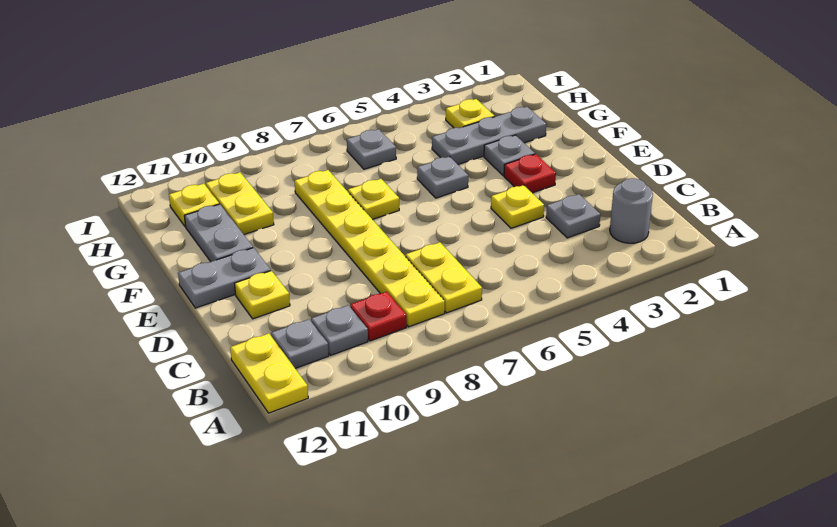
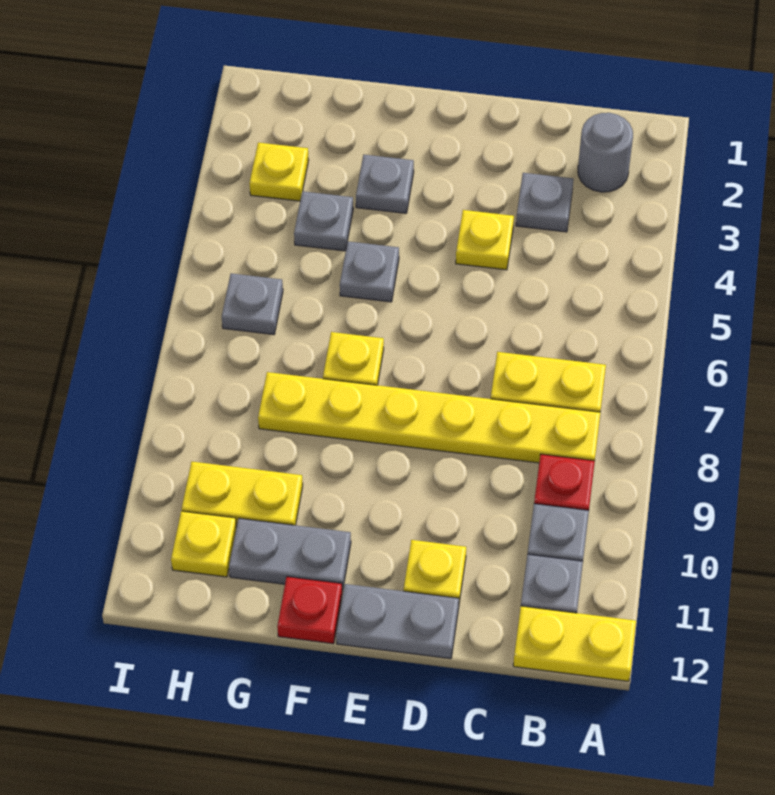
red plate E3 level 1 -> red plate F12 level 1
grey plate E11:E12 level 1 -> grey plate D12:E12 level 1
grey plate G2:G4 level 1 -> grey plate G4 level 1

